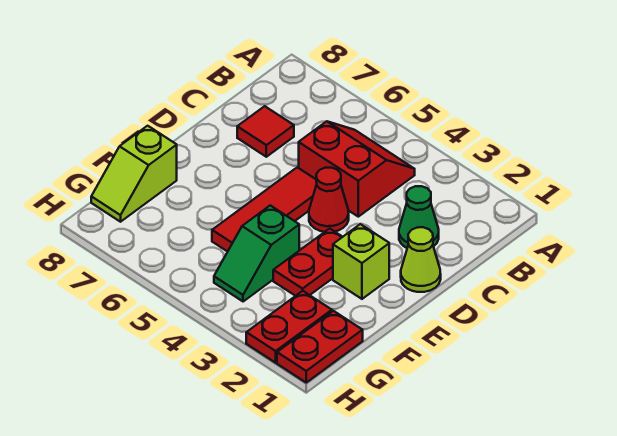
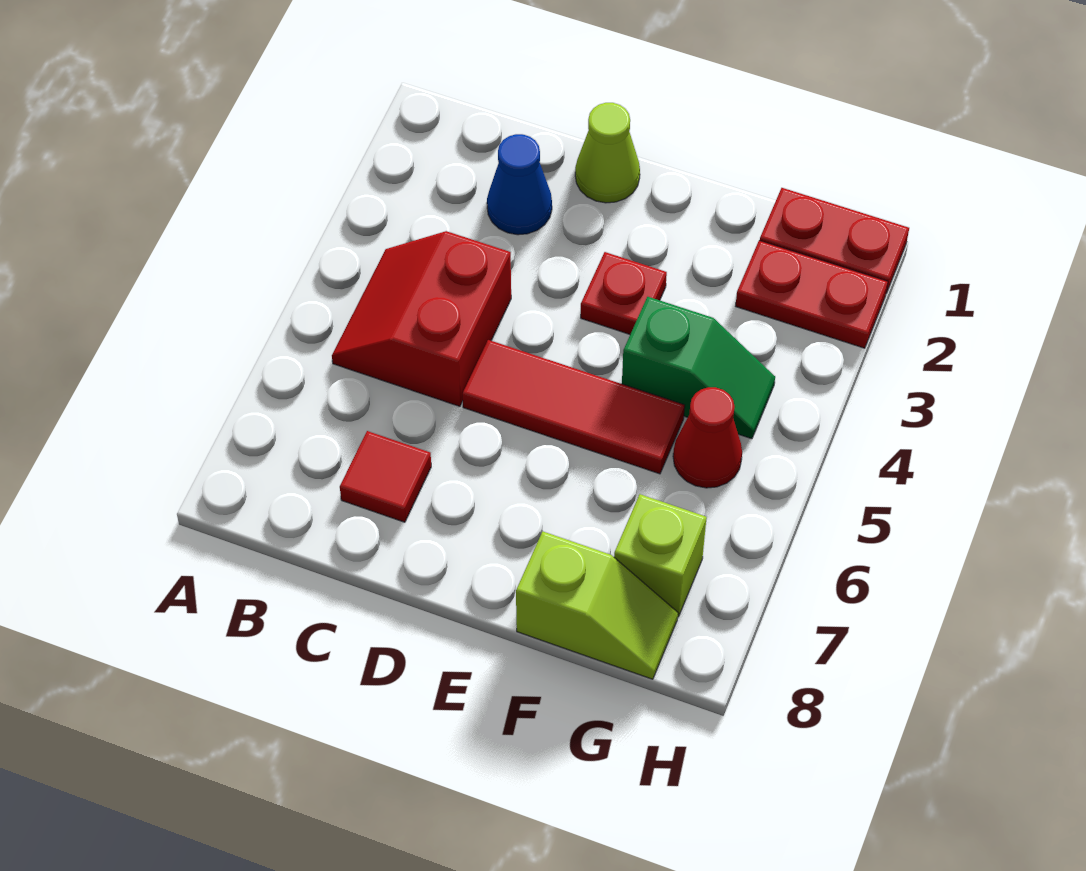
green cone C2 level 1 -> blue cone C2 level 1
red cone D4 level 1 -> red cone G5 level 1
lime brick E2 level 1 -> lime brick G7 level 1
red plate E3:F3 level 1 -> red plate E3 level 1

